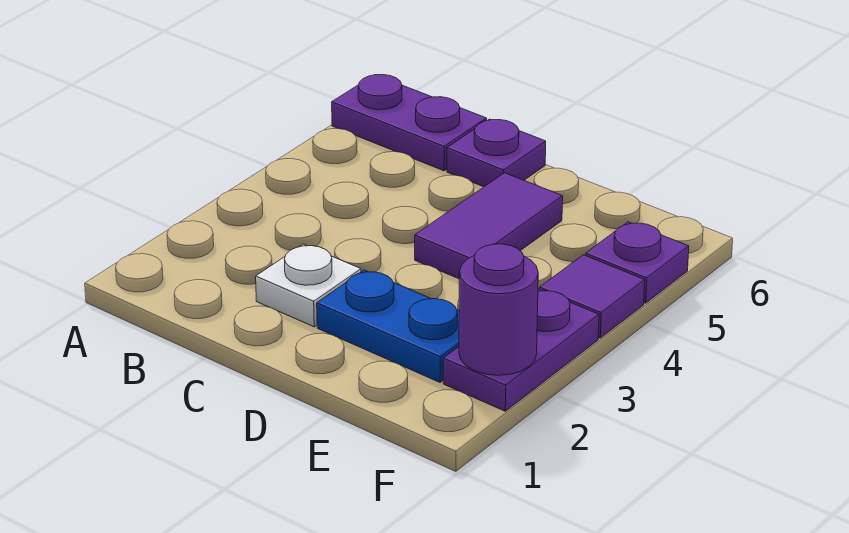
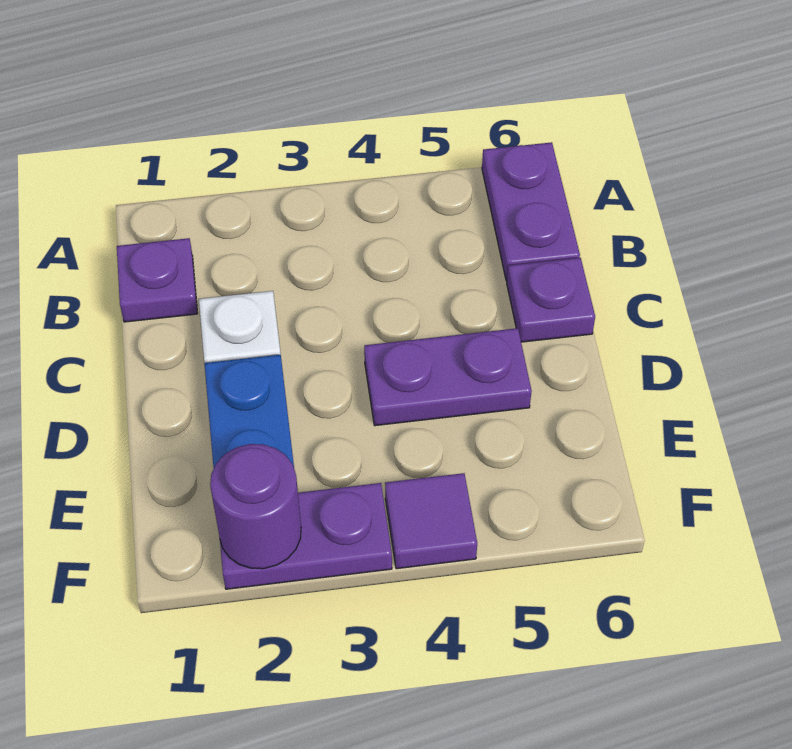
purple tile D4:D5 level 1 -> purple plate D4:D5 level 1
purple plate F5 level 1 -> purple plate B1 level 1

